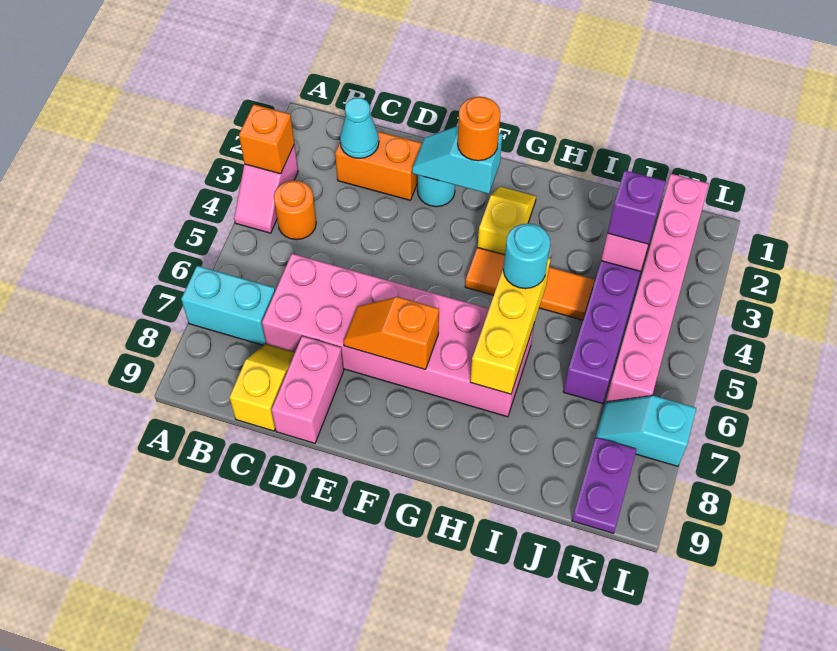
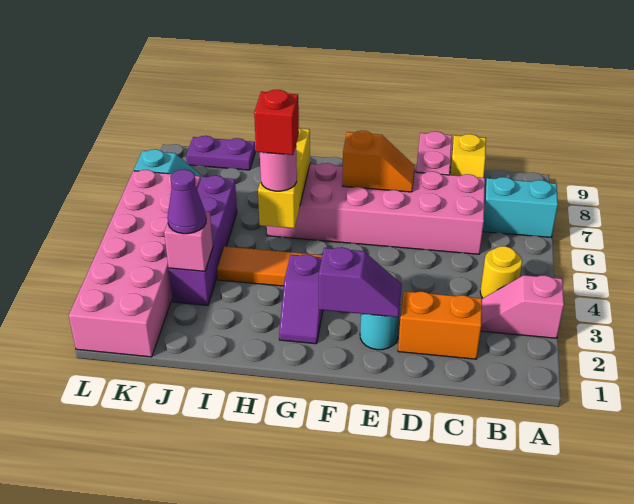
pink slope A3:A4 level 1 top 3 -> pink slope A3:B3 level 1 top A
orange brick A3 level 2 -> none
orange round brick B4 level 1 -> yellow round brick B4 level 1
cyan cone C2 level 2 -> none
cyan slope E2:F2 level 2 top F -> purple slope E2:F2 level 2 top F
orange round brick F2 level 3 -> none
yellow slope G2:G3 level 1 top 3 -> purple slope G2:G3 level 1 top 3
cyan round brick H5 level 3 -> pink round brick H5 level 3
none -> red brick H5 level 4
purple brick J3 level 3 -> purple cone J3 level 3
pink brick K1:K6 level 1 -> pink brick K1:L6 level 1
purple plate K8:K9 level 1 -> purple plate J9:K9 level 1

